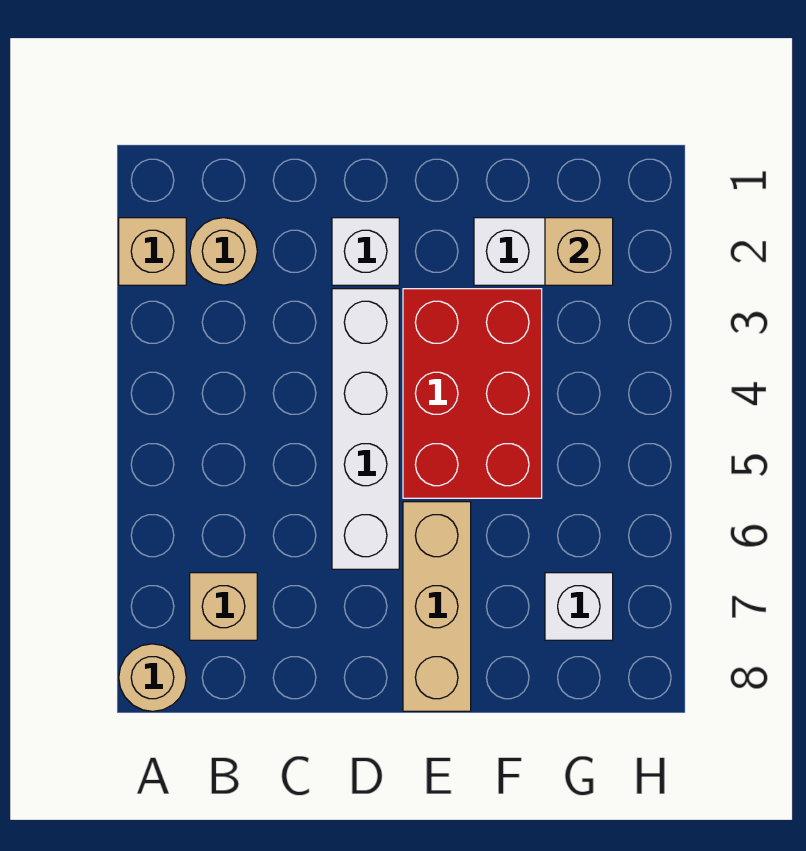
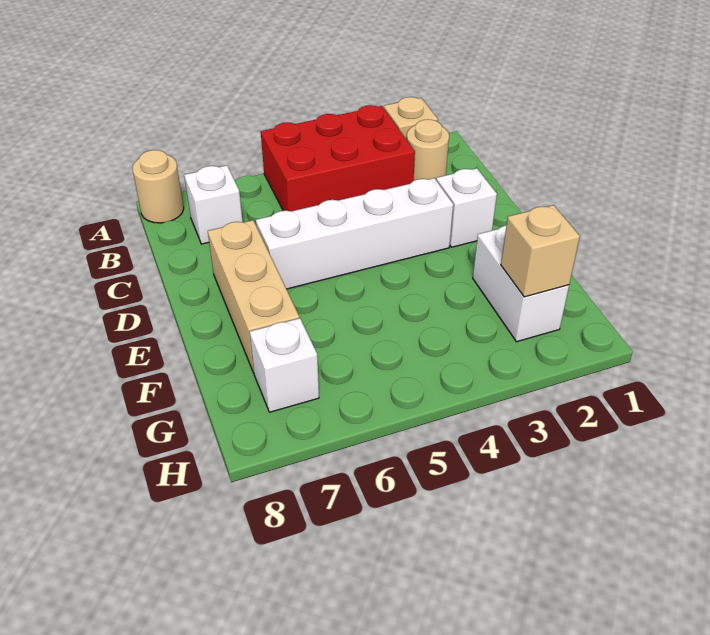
tan brick B7 level 1 -> white brick B7 level 1
red brick E3:F5 level 1 -> red brick A3:B5 level 1
tan brick E6:E8 level 1 -> tan brick D7:F7 level 1

